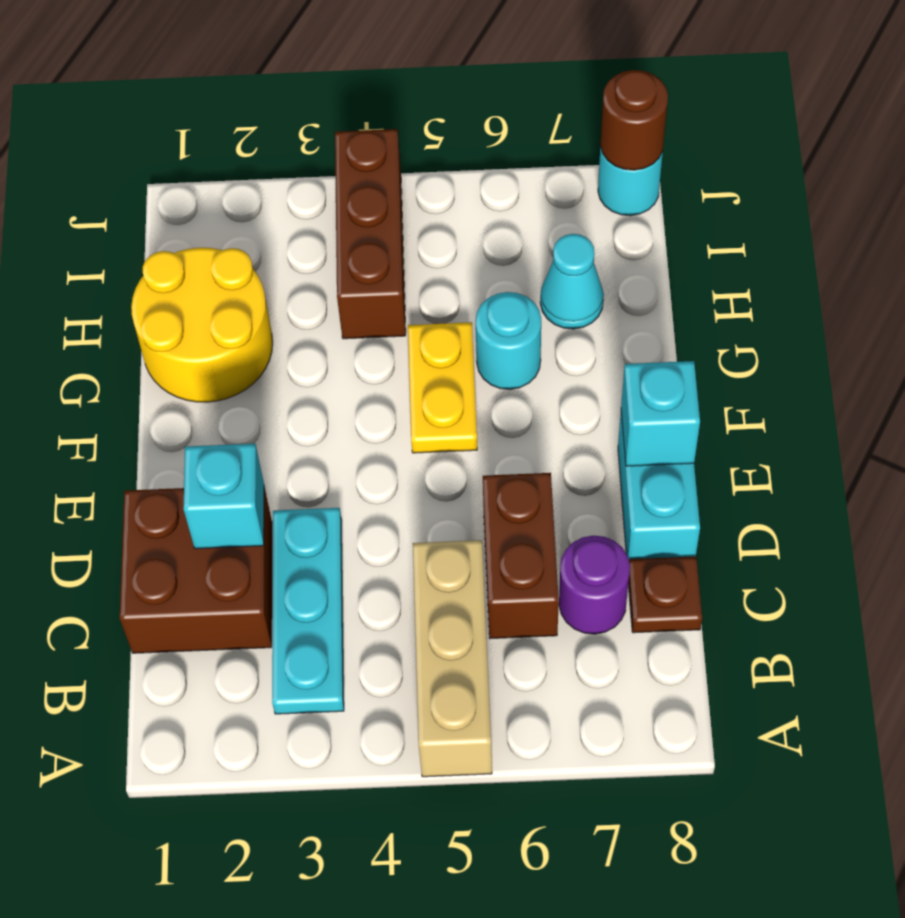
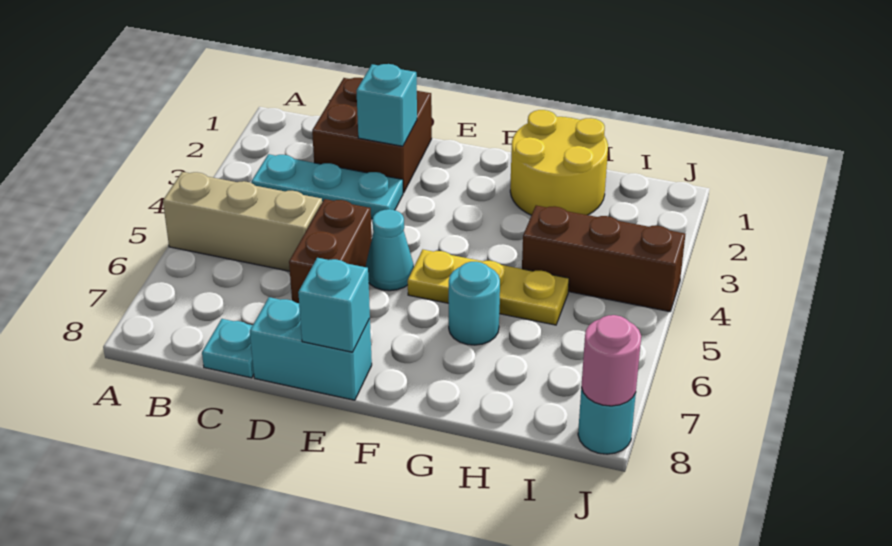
brown brick C6:D6 level 1 -> brown brick D5:D6 level 1
purple round brick C7 level 1 -> none
brown plate C8 level 1 -> cyan plate C8 level 1
yellow plate F5:G5 level 1 -> yellow plate F5:H5 level 1
cyan cone H7 level 1 -> cyan cone E5 level 1
brown round brick J8 level 2 -> pink round brick J8 level 2

